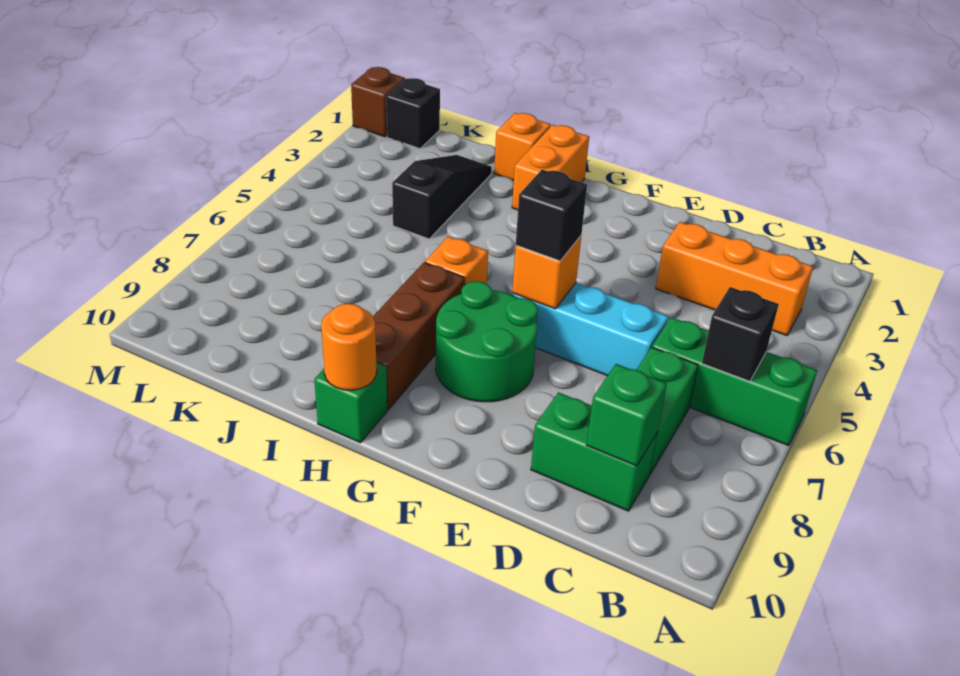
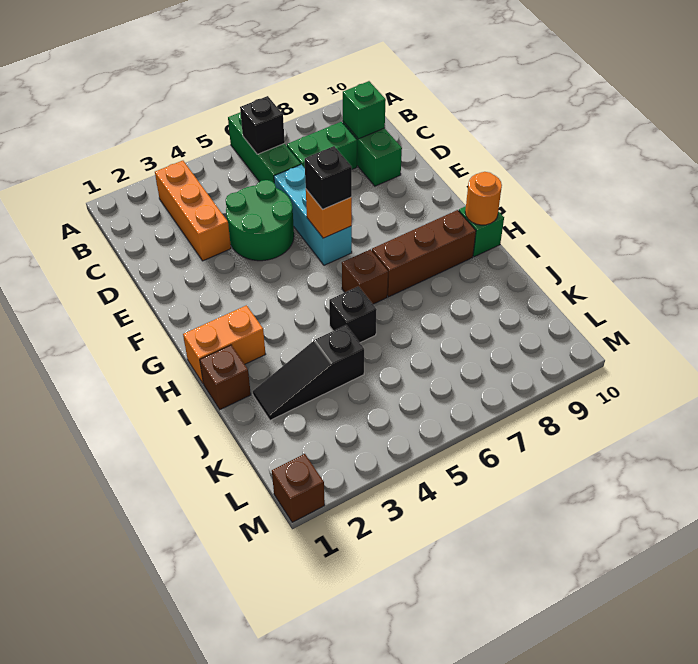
green round brick F7:G8 level 1 -> green round brick D4:E5 level 1
orange brick H6 level 1 -> brown brick H6 level 1
orange brick I1 level 1 -> brown brick I1 level 1
black brick L1 level 1 -> black brick I5 level 1

